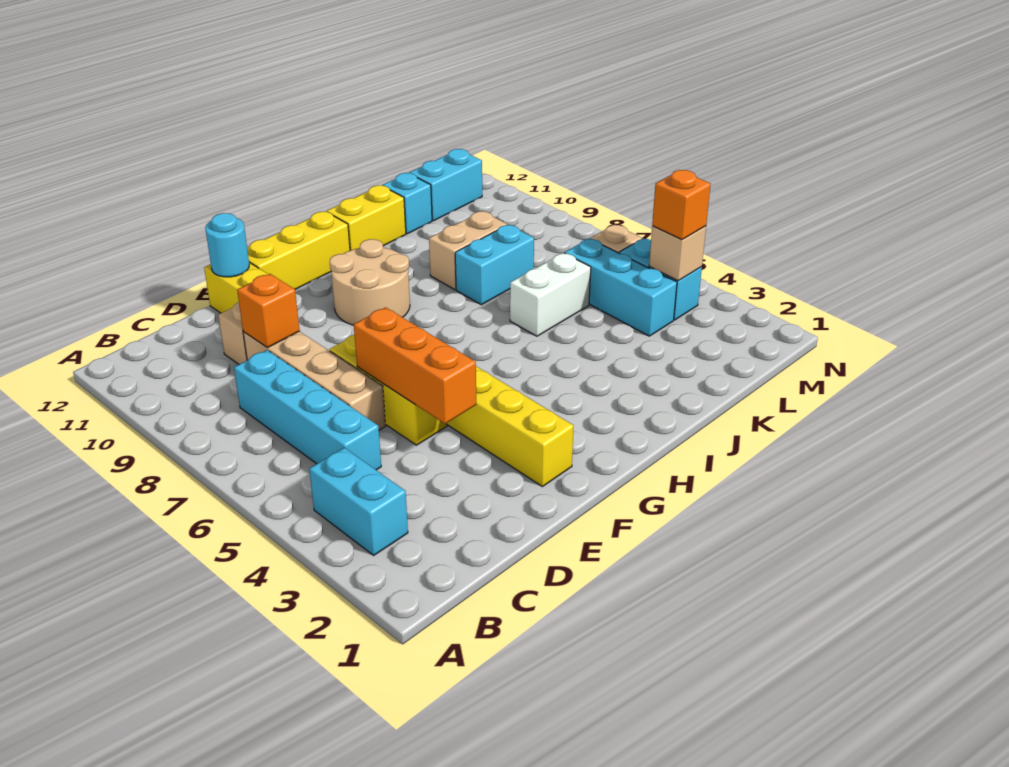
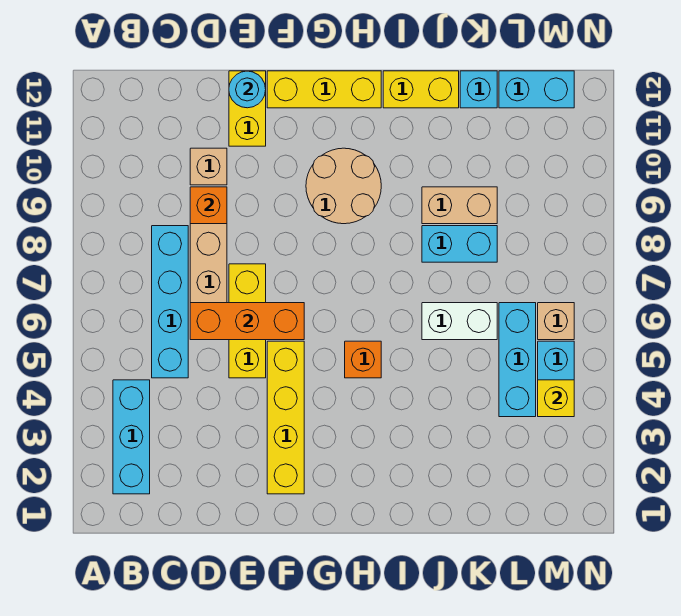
cyan brick B3:B4 level 1 -> cyan brick B2:B4 level 1
orange brick E4:E6 level 2 -> orange brick D6:F6 level 2
tan brick M4 level 2 -> yellow brick M4 level 2
orange brick M4 level 3 -> orange brick H5 level 1

